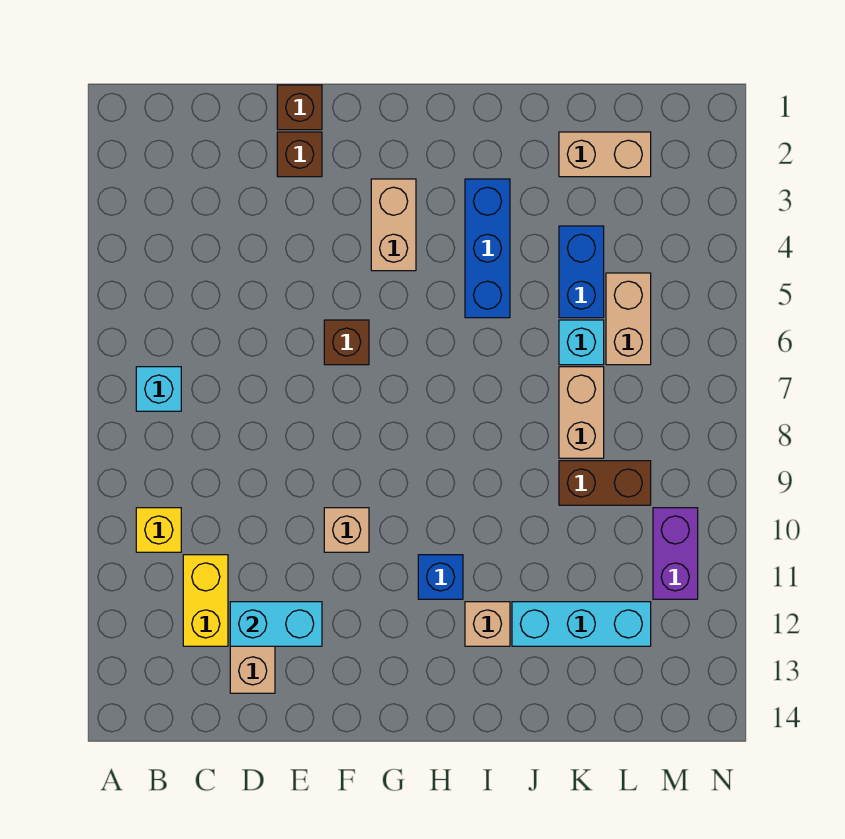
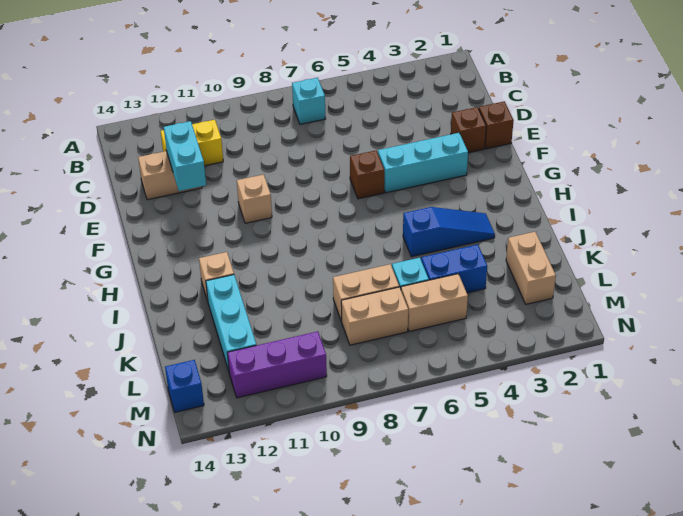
yellow brick B10 level 1 -> none
none -> cyan brick F3:F5 level 1
tan brick G3:G4 level 1 -> tan brick L7:L8 level 1
blue brick H11 level 1 -> blue brick M14 level 1
blue brick I3:I5 level 1 -> blue slope I3:I5 level 1 top 5
brown brick K9:L9 level 1 -> none
purple brick M10:M11 level 1 -> purple brick M10:M12 level 1

